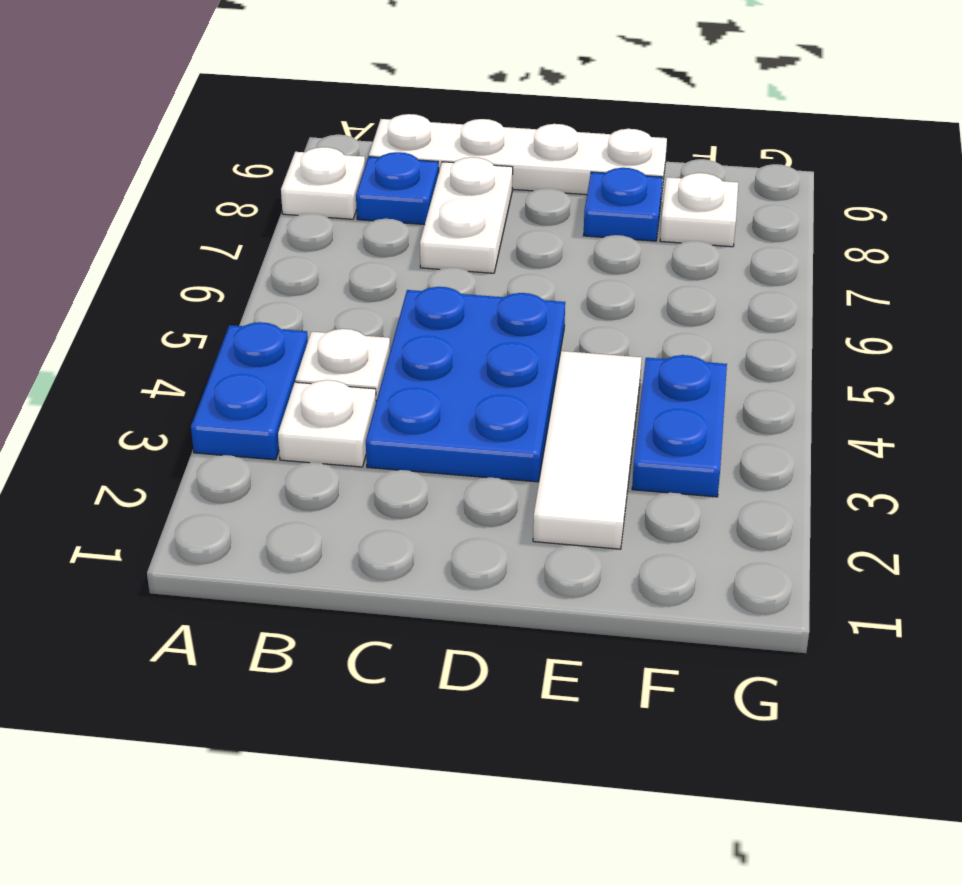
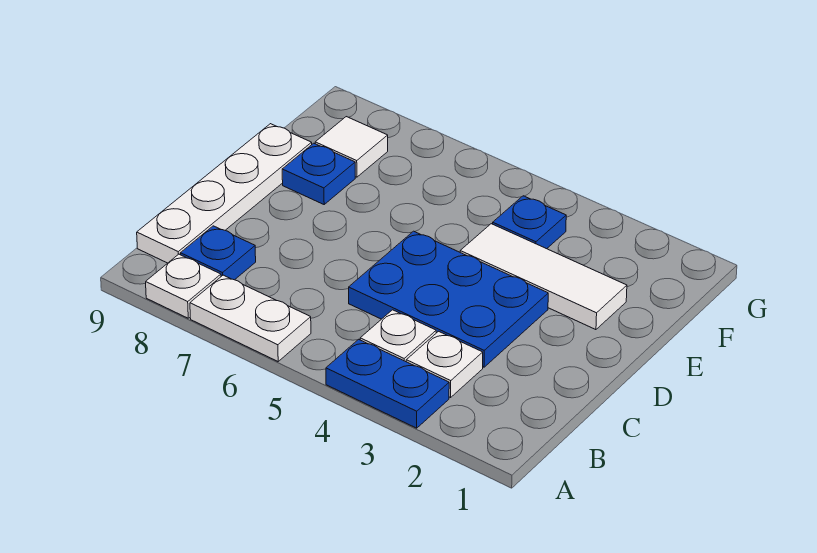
white plate C7:C8 level 1 -> white plate A6:A7 level 1
blue plate F3:F4 level 1 -> blue plate F4 level 1
white plate F8 level 1 -> white tile F8 level 1

